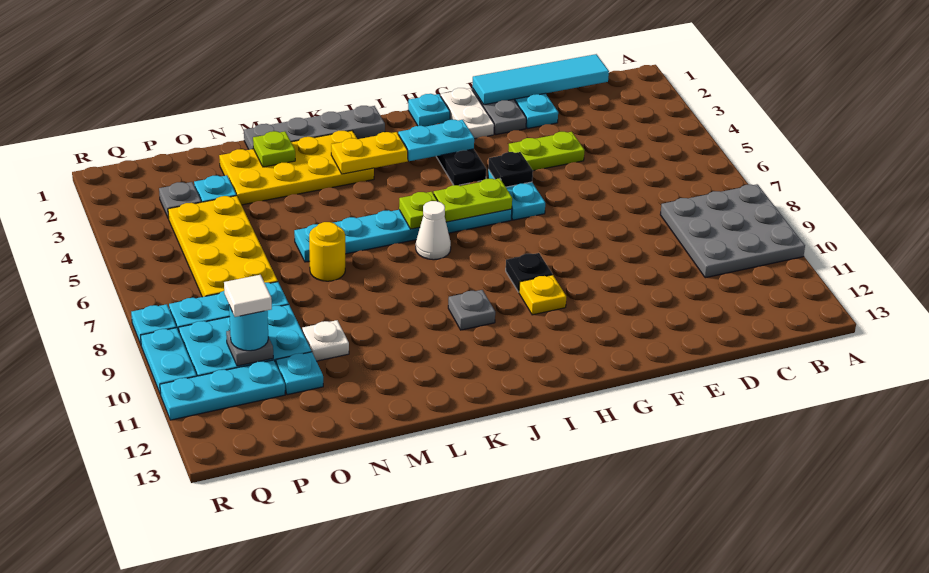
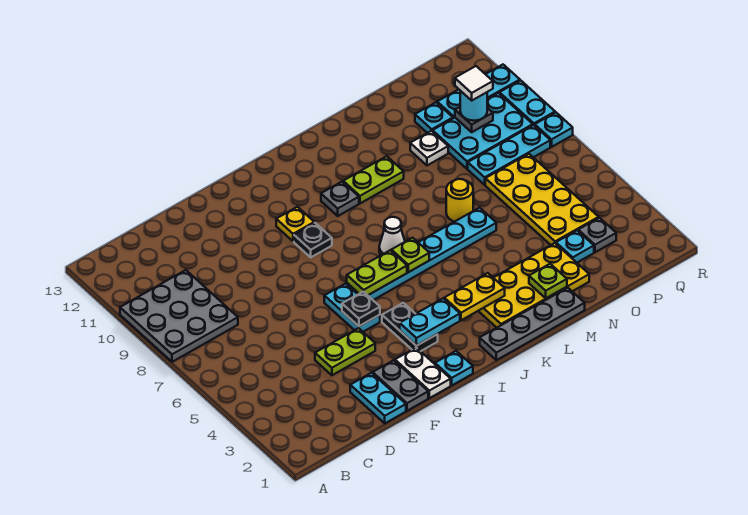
cyan tile C1:F1 level 2 -> none
none -> lime plate K10:L10 level 1

